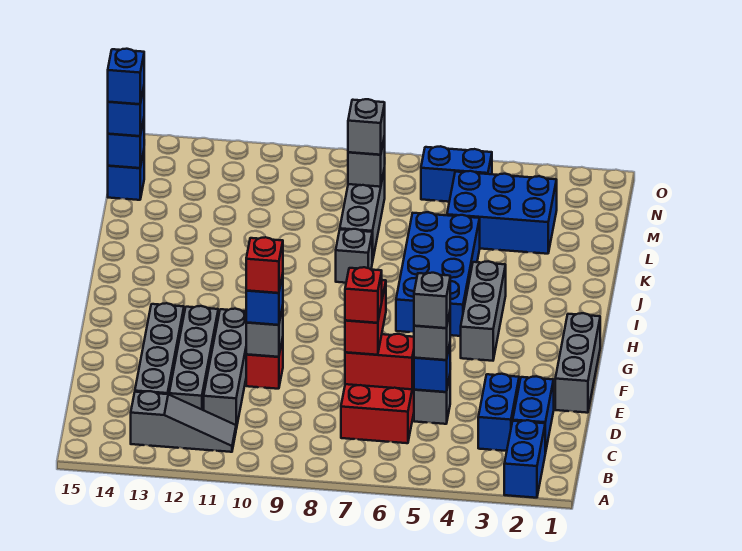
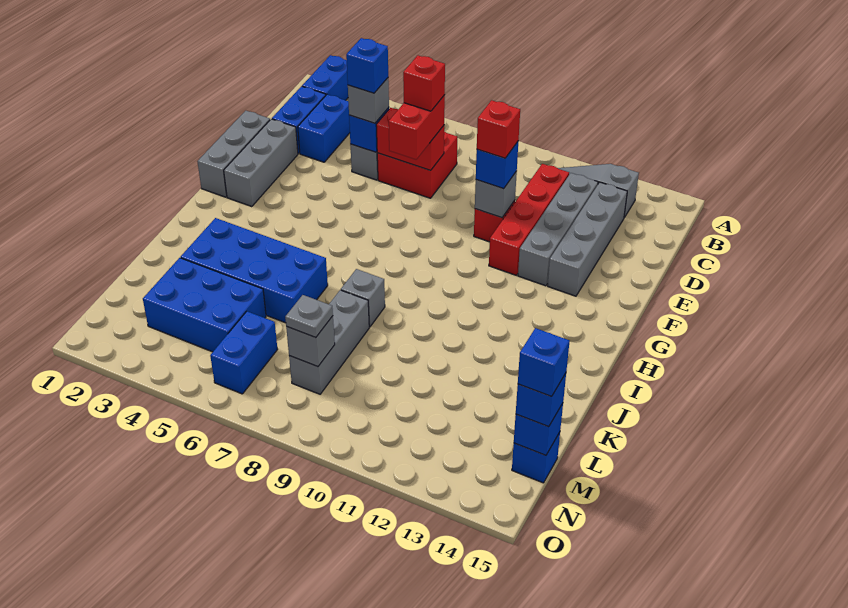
grey brick C11:F11 level 1 -> red brick C11:F11 level 1
grey brick D5 level 4 -> blue brick D5 level 4
grey brick G4:I4 level 1 -> grey brick E2:G2 level 1
blue brick H5:K6 level 1 -> blue brick J3:K6 level 1
grey brick M8 level 3 -> grey plate M8 level 3
blue brick N5:N6 level 1 -> blue brick M6:N6 level 1

